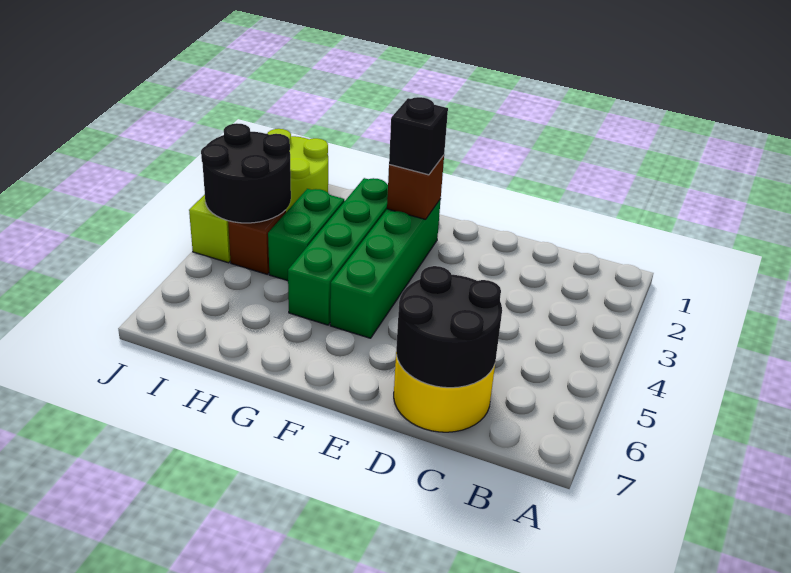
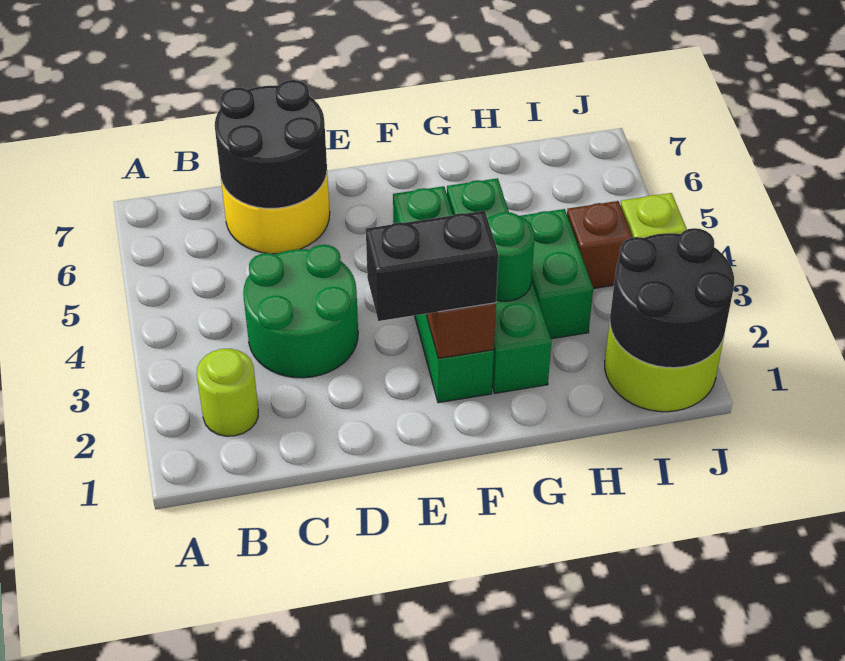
none -> lime round brick B2 level 1
none -> green round brick C3:D4 level 1
black brick F2 level 3 -> black brick E2:F2 level 3
none -> green round brick G3 level 2
black round brick I3:J4 level 2 -> black round brick I1:J2 level 2

